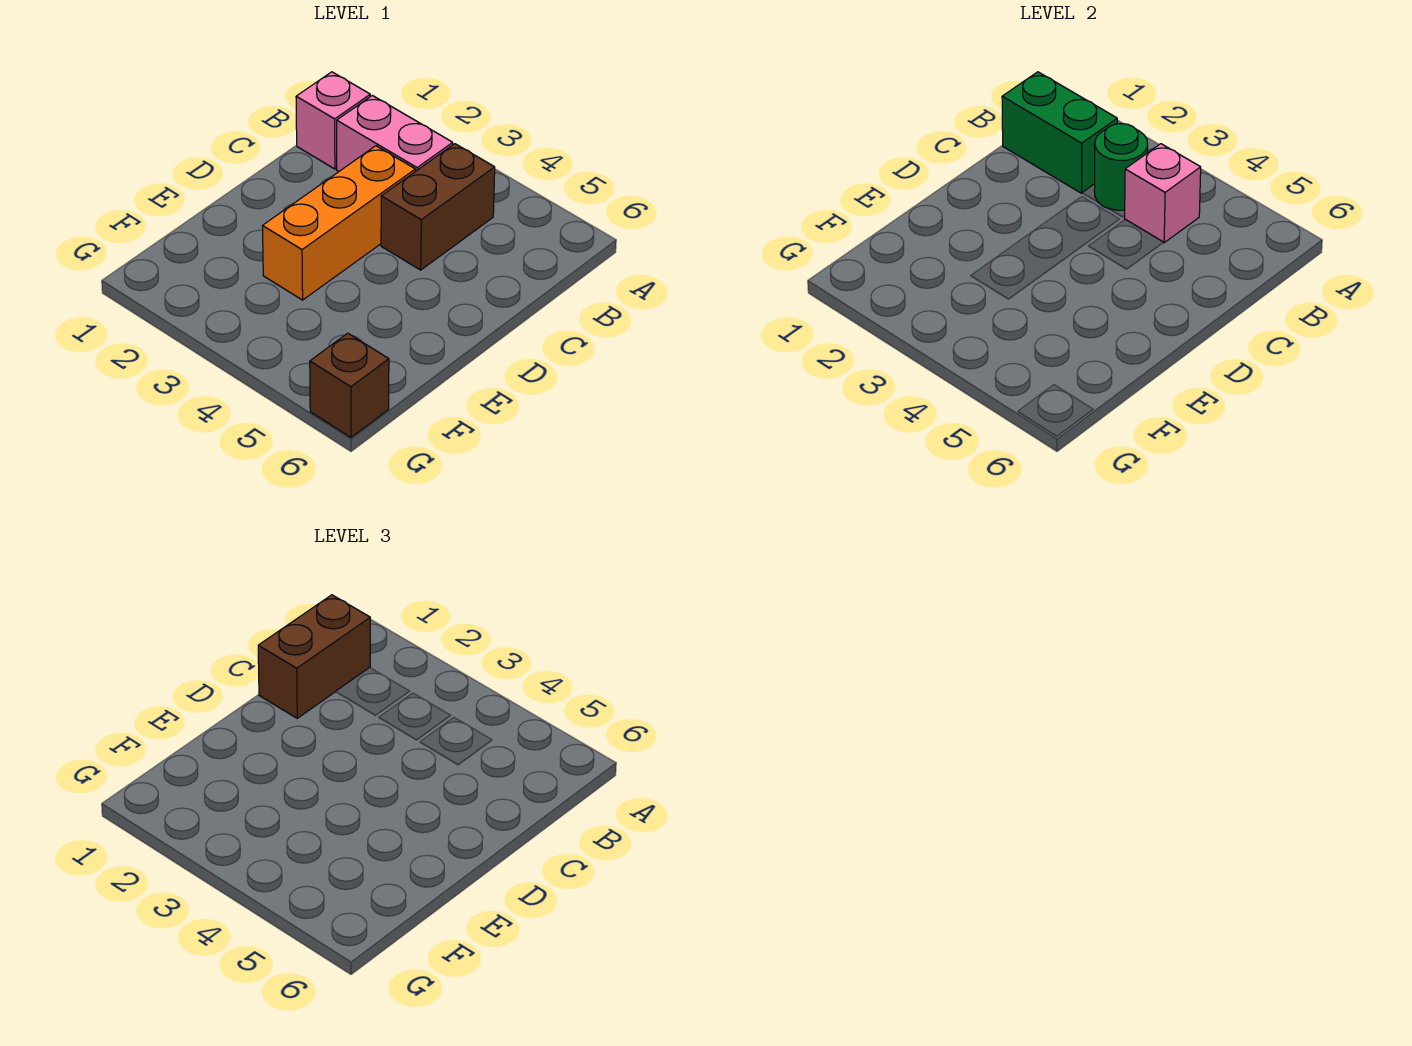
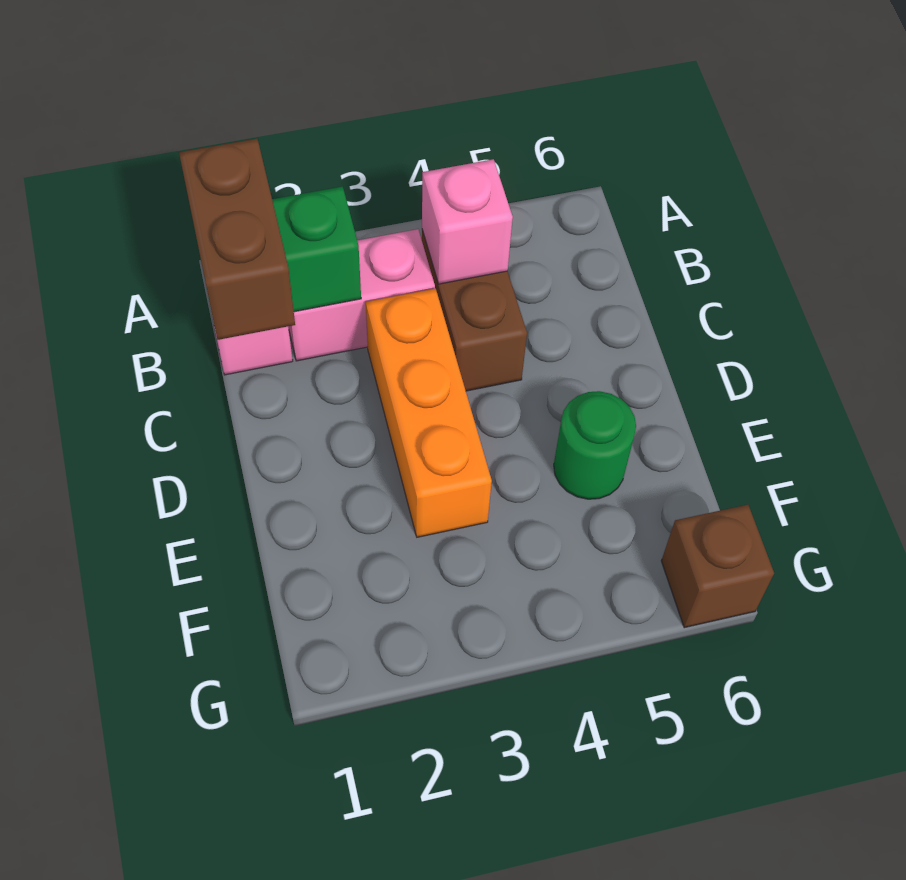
green round brick B3 level 2 -> green round brick E5 level 1

